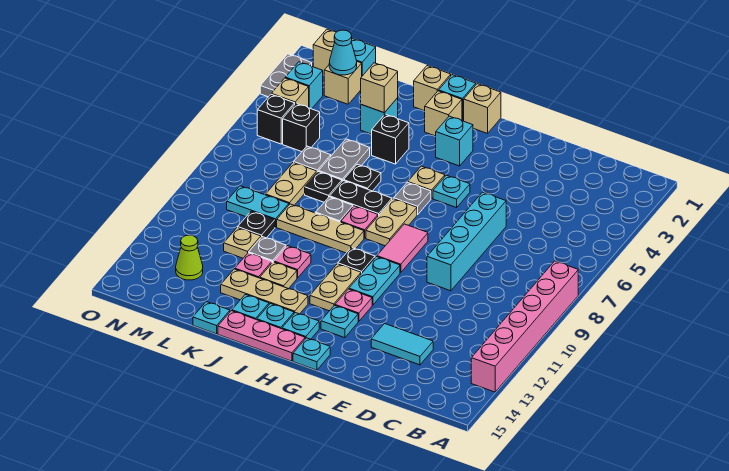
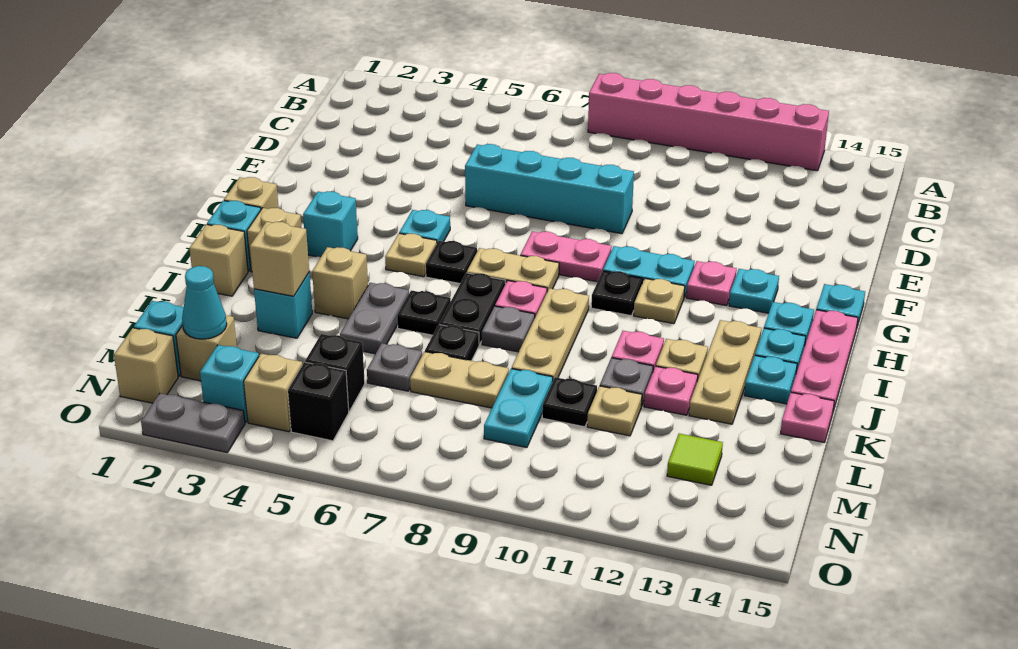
cyan tile D13:E13 level 1 -> none
pink tile G8:G9 level 1 -> pink plate G8:G9 level 1
grey plate H6 level 1 -> black plate H6 level 1
tan plate H11:H12 level 1 -> tan plate H11 level 1
black brick J4 level 1 -> tan brick J4 level 1
grey plate K5:K6 level 1 -> grey plate J5:K5 level 1
cyan plate K15 level 1 -> pink plate K15 level 1
lime cone M13 level 1 -> lime tile M13 level 1

